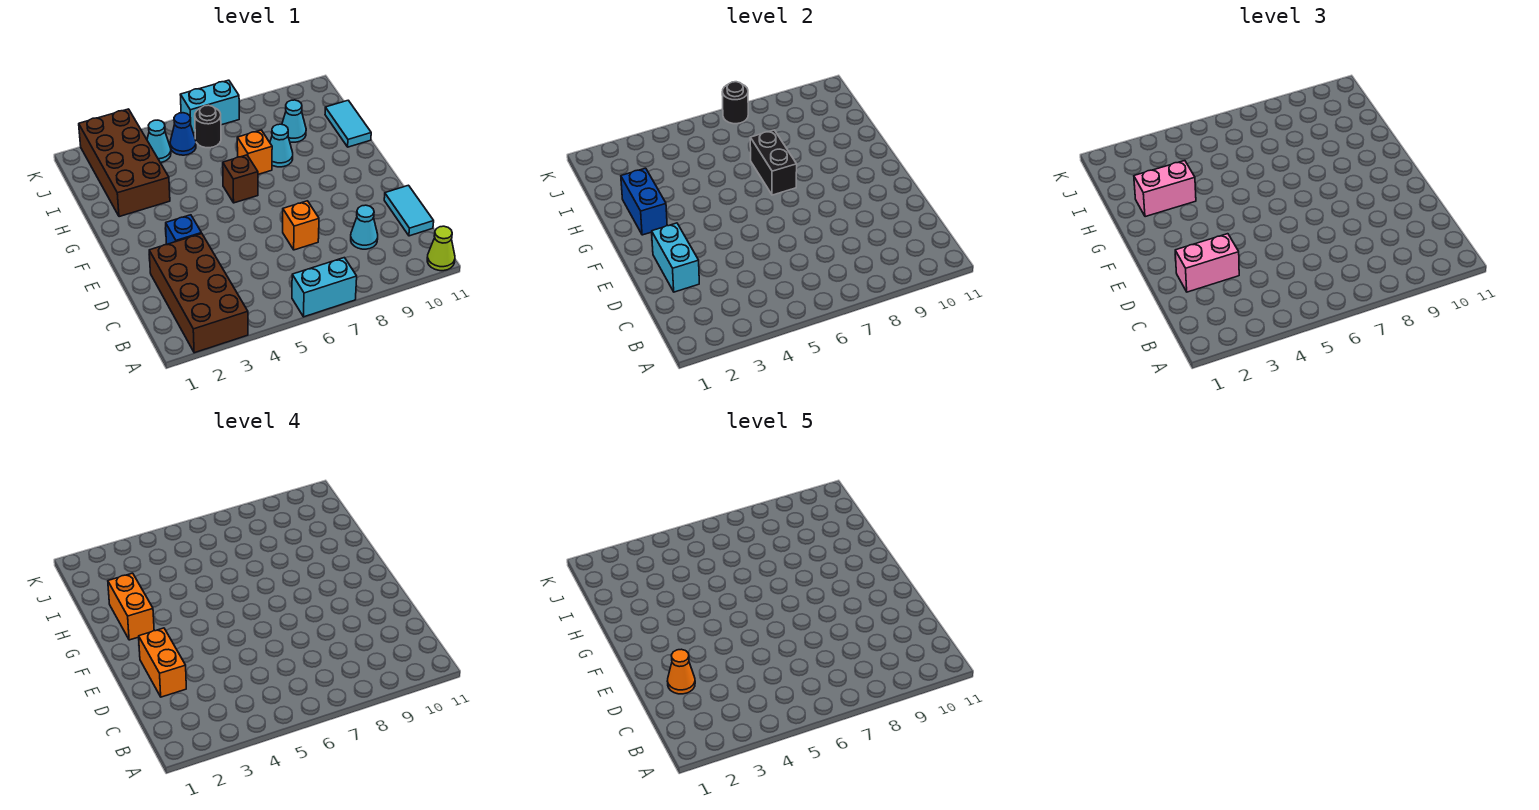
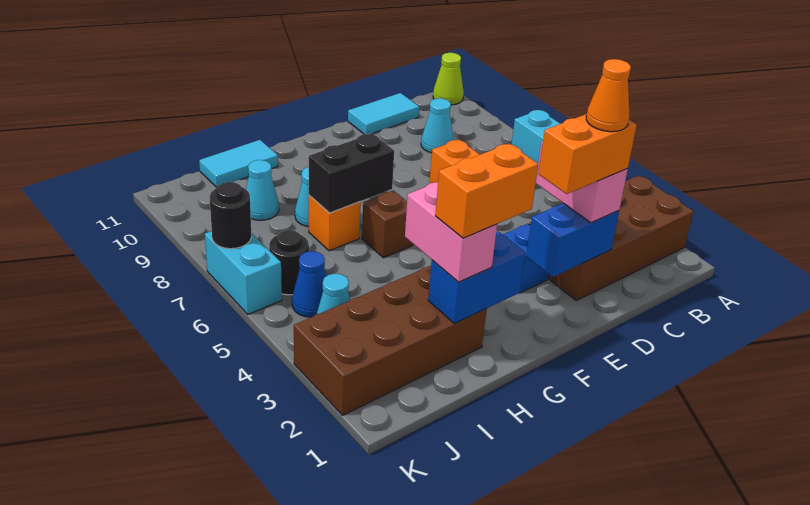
cyan brick D2:E2 level 2 -> blue brick D2:E2 level 2

